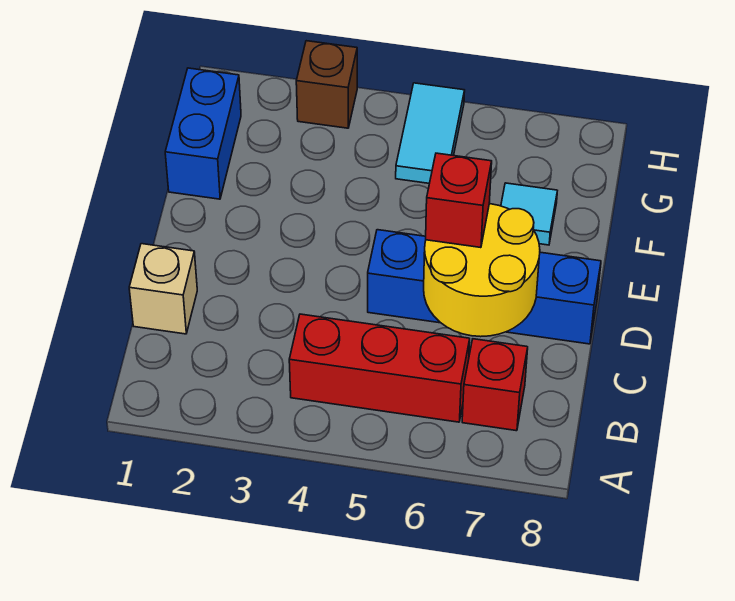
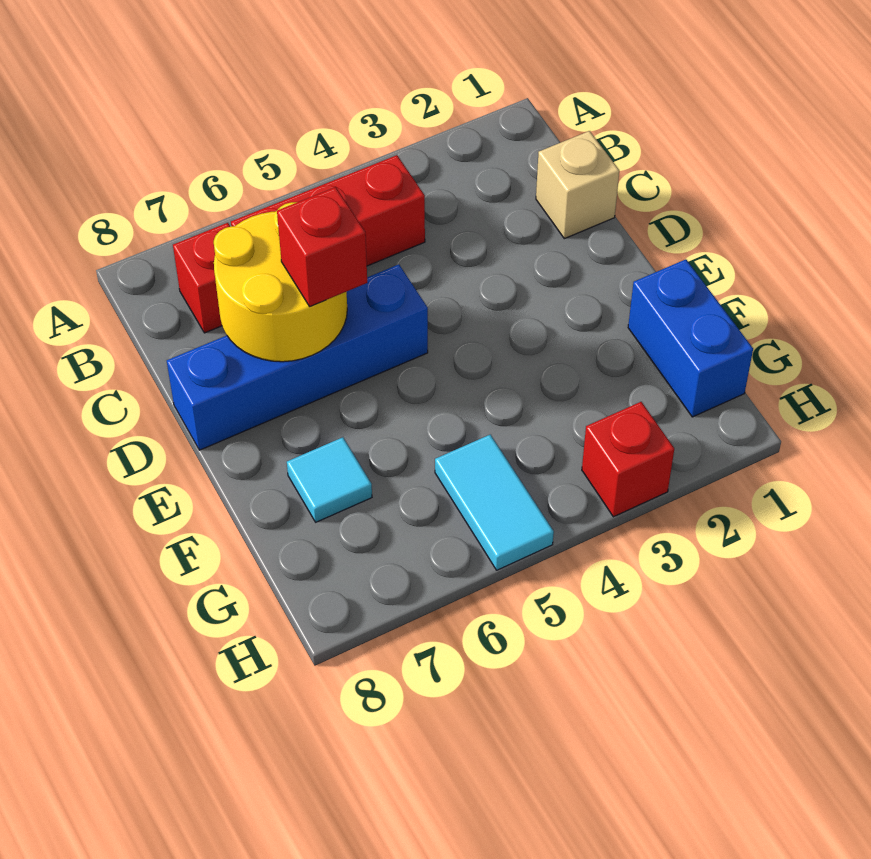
brown brick H3 level 1 -> red brick H3 level 1

